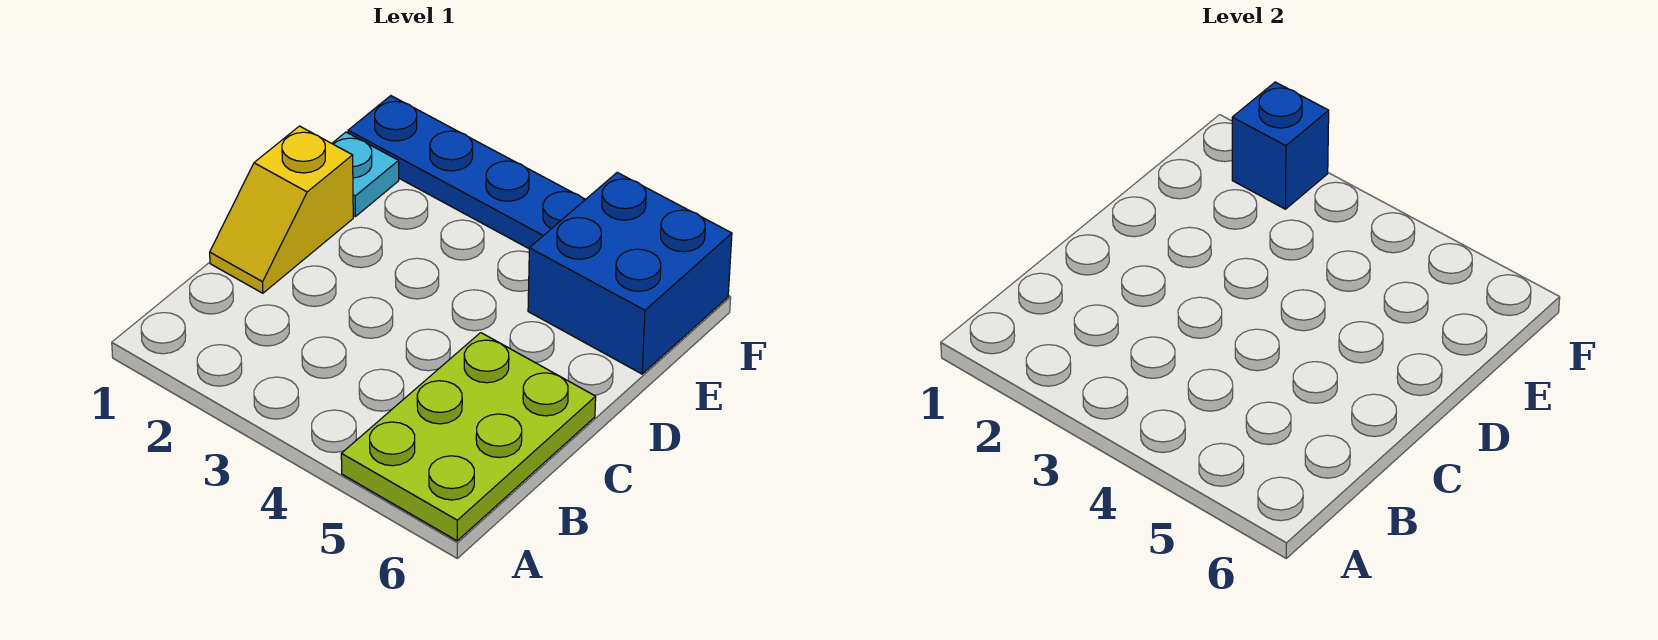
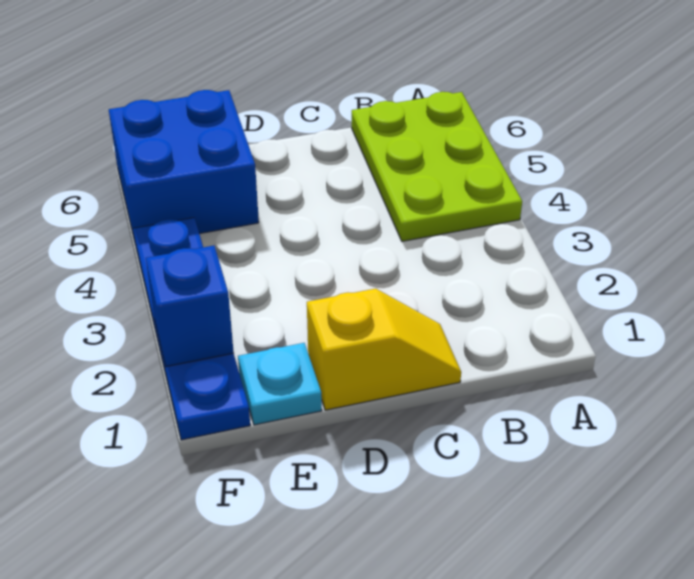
lime plate A5:C6 level 1 -> lime plate A4:B6 level 1

